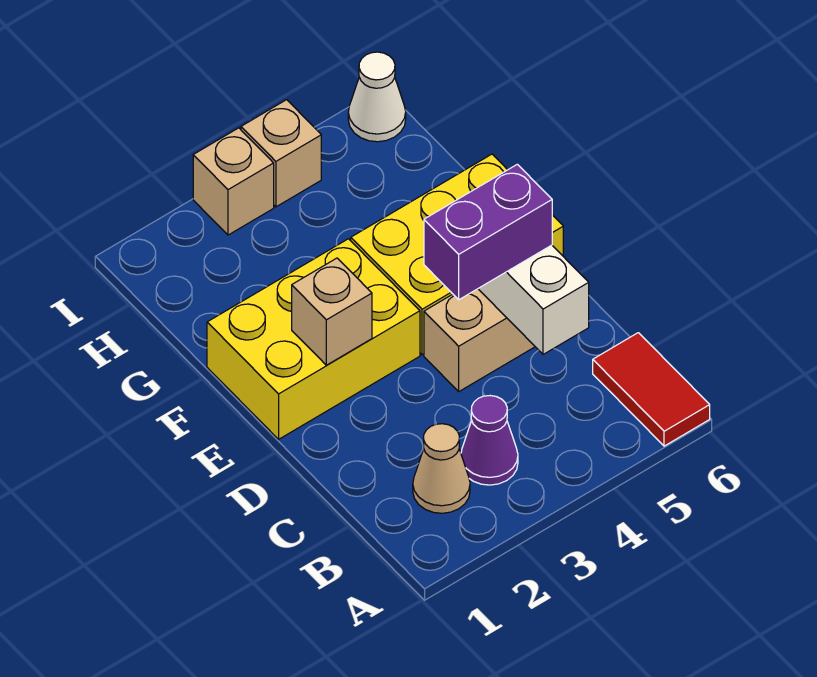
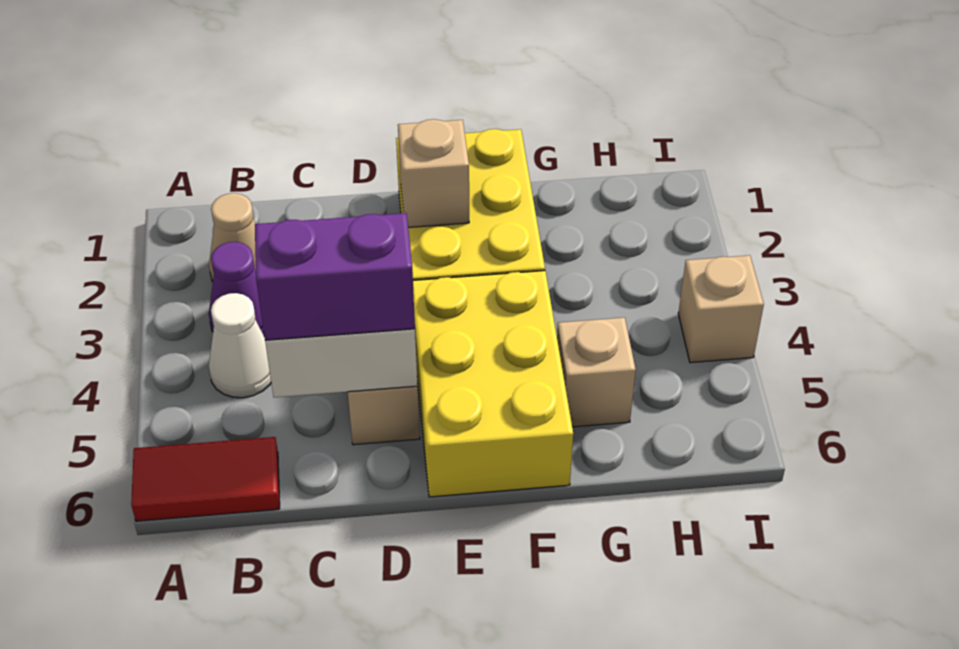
purple brick D4:D5 level 3 -> purple brick C5:D5 level 3
tan brick I3 level 1 -> tan brick G5 level 1
white cone I6 level 1 -> white cone B4 level 1

